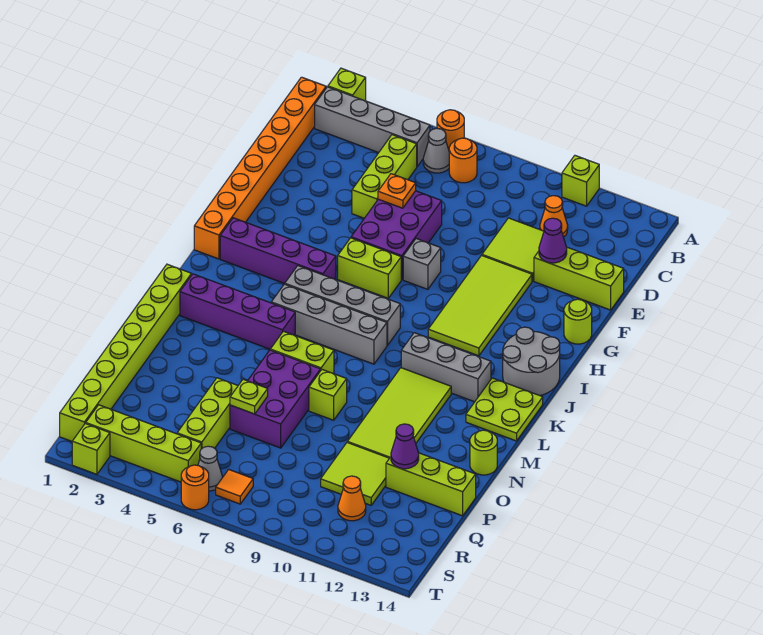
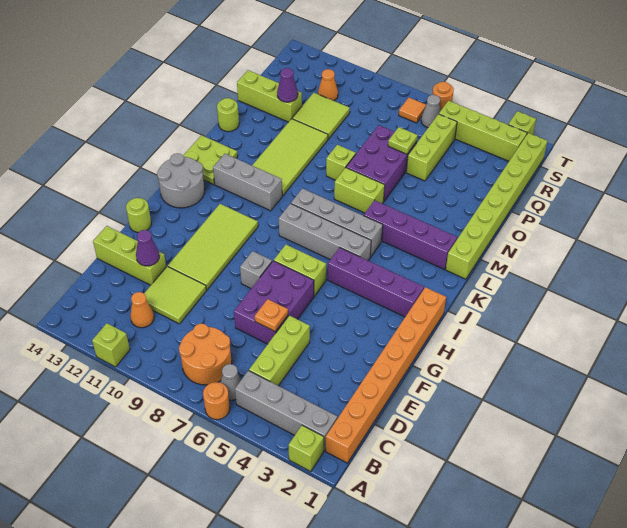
orange round brick B7 level 1 -> orange round brick B7:C8 level 1

